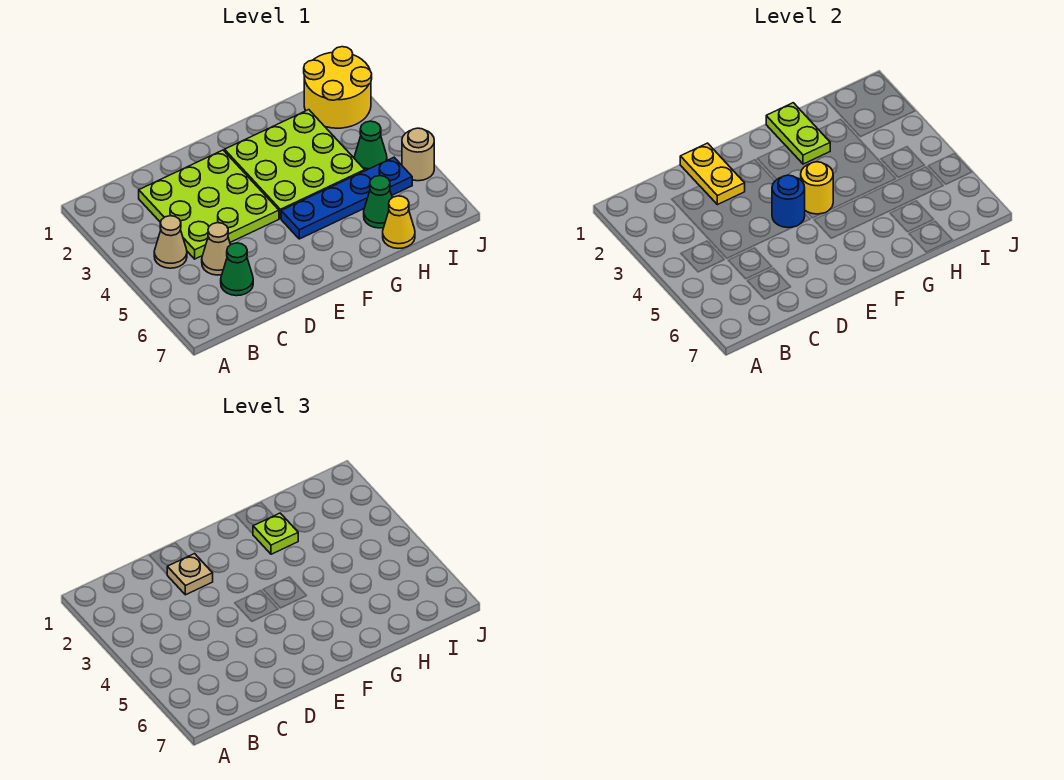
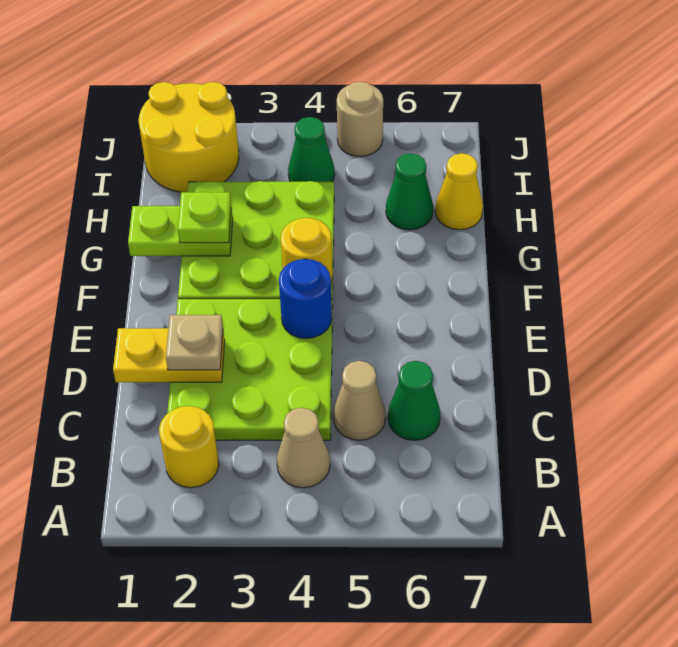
none -> yellow round brick B2 level 1
blue plate F5:I5 level 1 -> none

